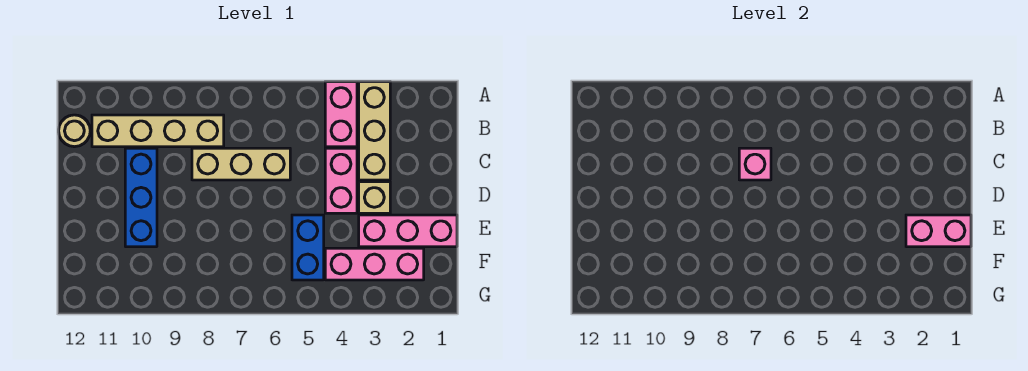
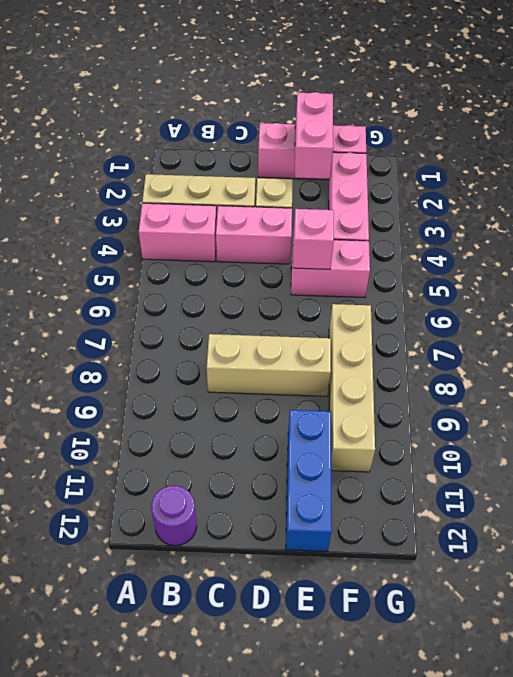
tan brick B8:B11 level 1 -> tan brick F7:F10 level 1
tan round brick B12 level 1 -> purple round brick B12 level 1
tan brick C6:C8 level 1 -> tan brick C8:E8 level 1
pink brick C7 level 2 -> pink brick E5 level 2
blue brick C10:E10 level 1 -> blue brick E10:E12 level 1
pink brick E1:E3 level 1 -> pink brick D1:F1 level 1
blue brick E5:F5 level 1 -> pink brick E5:F5 level 1

